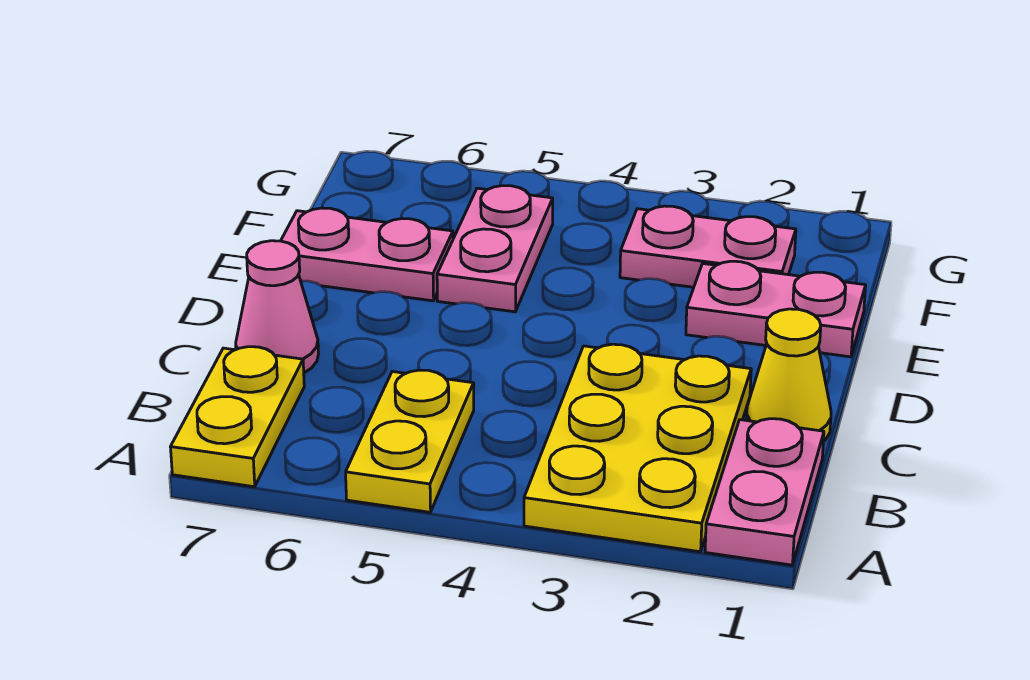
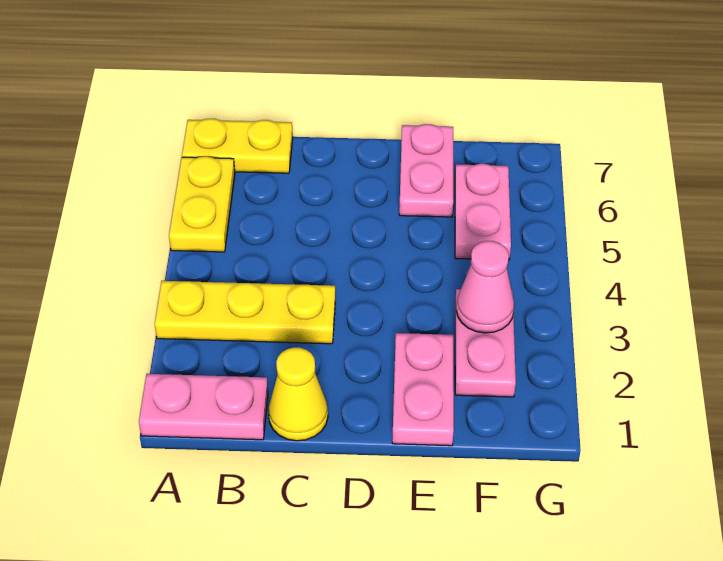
yellow plate A2:C3 level 1 -> yellow plate A3:C3 level 1
yellow plate A5:B5 level 1 -> yellow plate A5:A6 level 1
pink cone C7 level 1 -> pink cone F3 level 2
pink plate E5:F5 level 1 -> pink plate F5:F6 level 1

